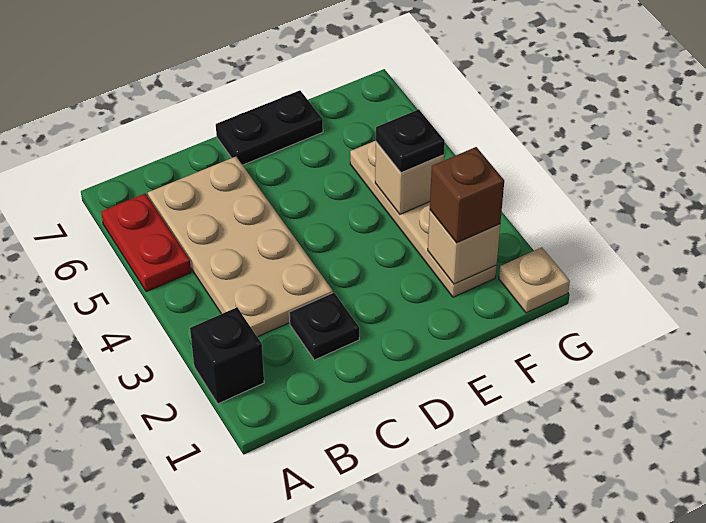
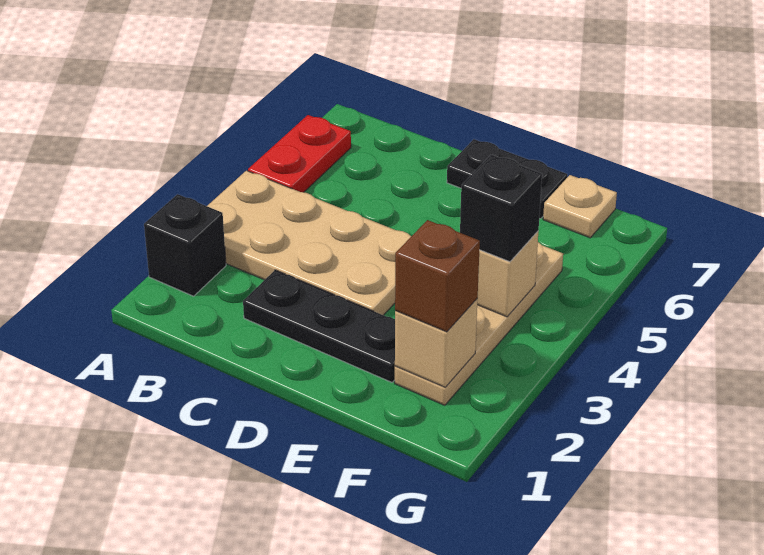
tan plate B3:C6 level 1 -> tan plate A3:D4 level 1
black plate C2 level 1 -> black plate C2:E2 level 1
black plate F4 level 3 -> black brick F4 level 3
tan plate G1 level 1 -> tan plate F7 level 1

